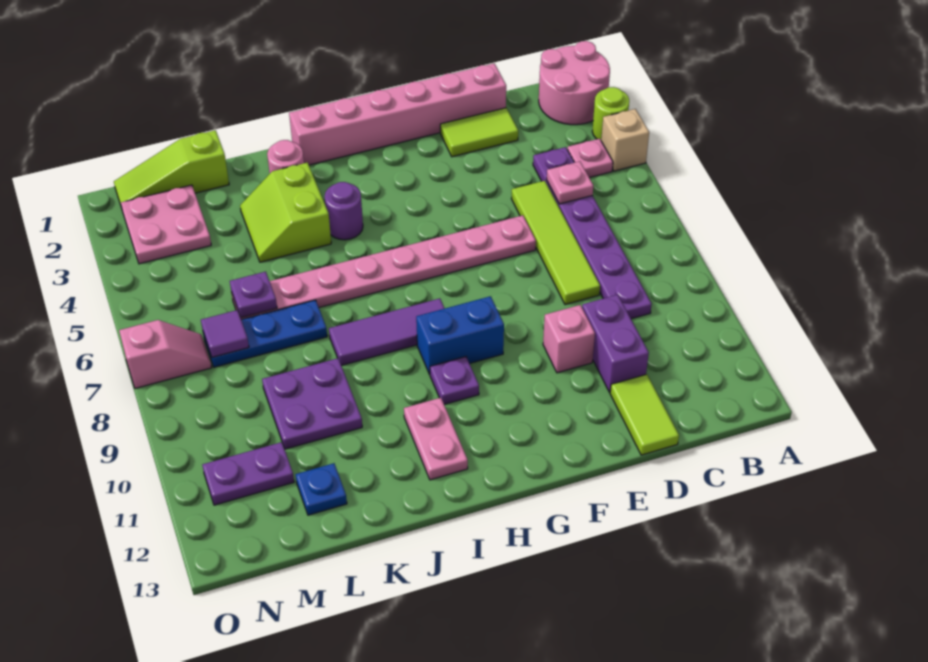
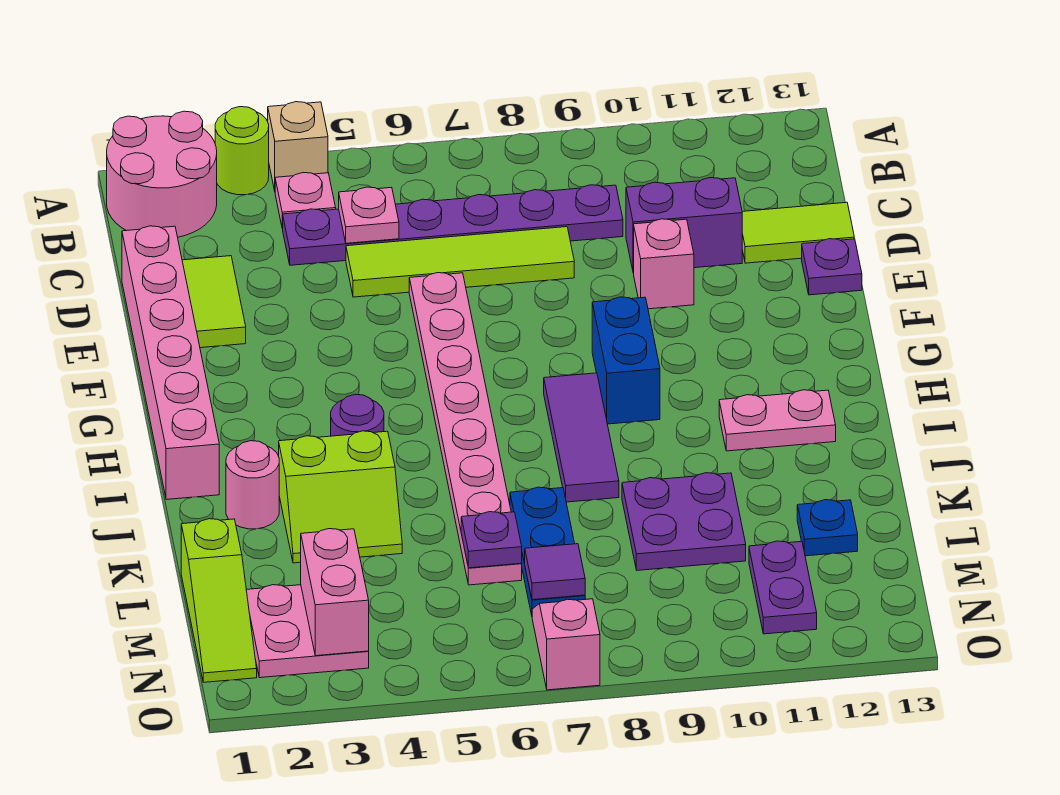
purple plate H10 level 1 -> purple plate E13 level 1
none -> pink brick M3:N3 level 2

